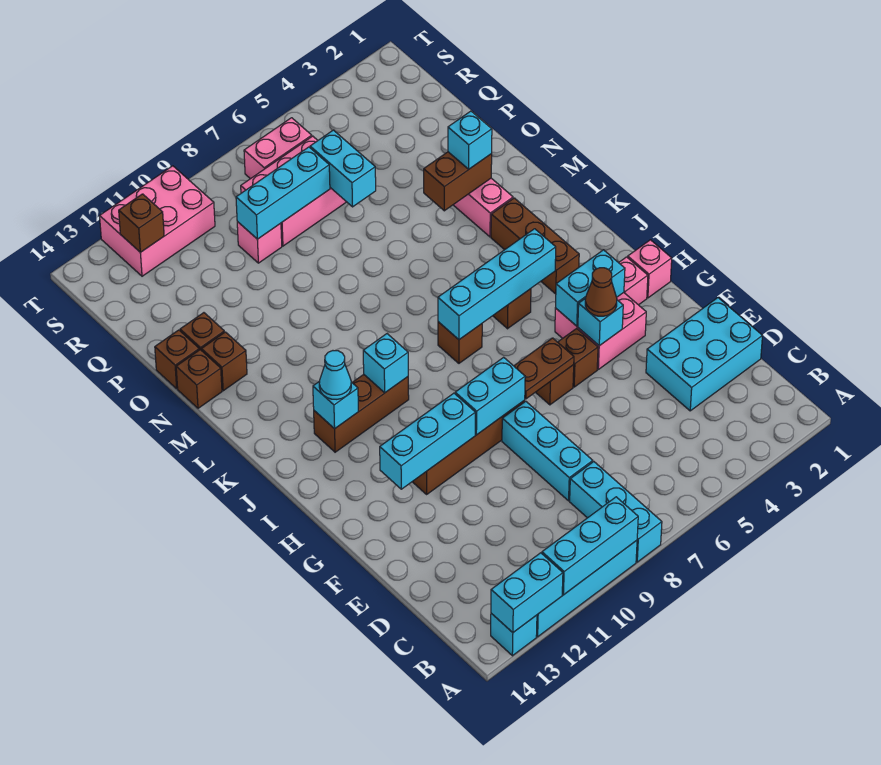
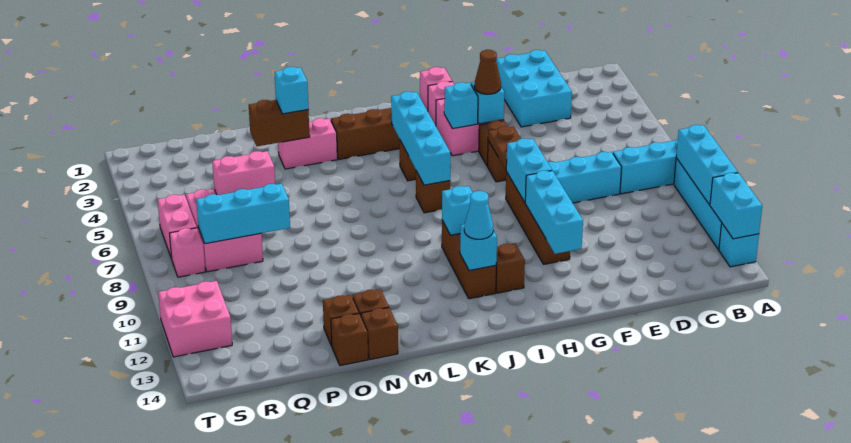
cyan brick H3:H4 level 2 -> cyan brick H4 level 2
brown brick N3:N4 level 2 -> brown brick N3:O3 level 2
cyan brick P6:Q6 level 2 -> pink brick P6:Q6 level 2
cyan brick Q7:Q9 level 2 -> cyan brick P8:R8 level 2
pink brick Q9 level 1 -> pink brick S8 level 1
pink brick S10:T12 level 1 -> pink brick S11:T12 level 1
brown brick S12 level 2 -> brown brick I12 level 1

